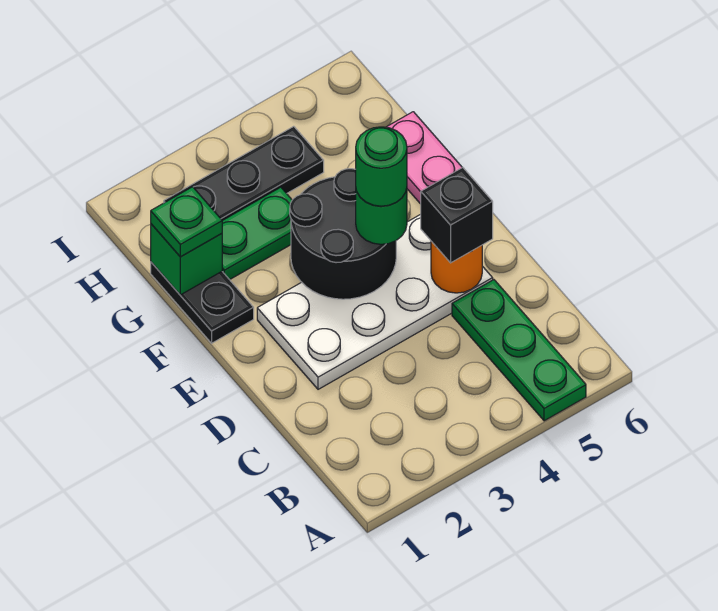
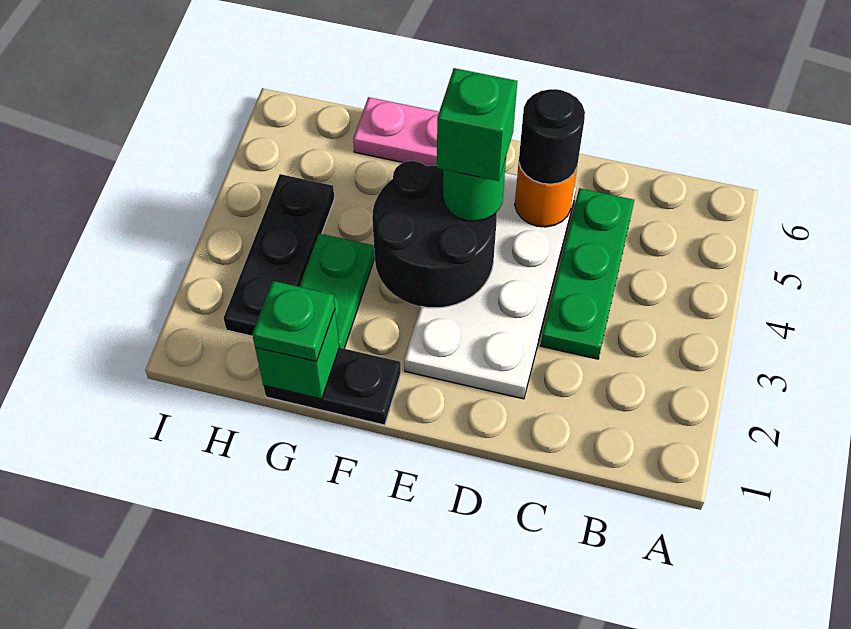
green plate A5:C5 level 1 -> green plate C3:C5 level 1
black brick D5 level 3 -> black round brick D5 level 3
green round brick E4 level 4 -> green brick E4 level 4

